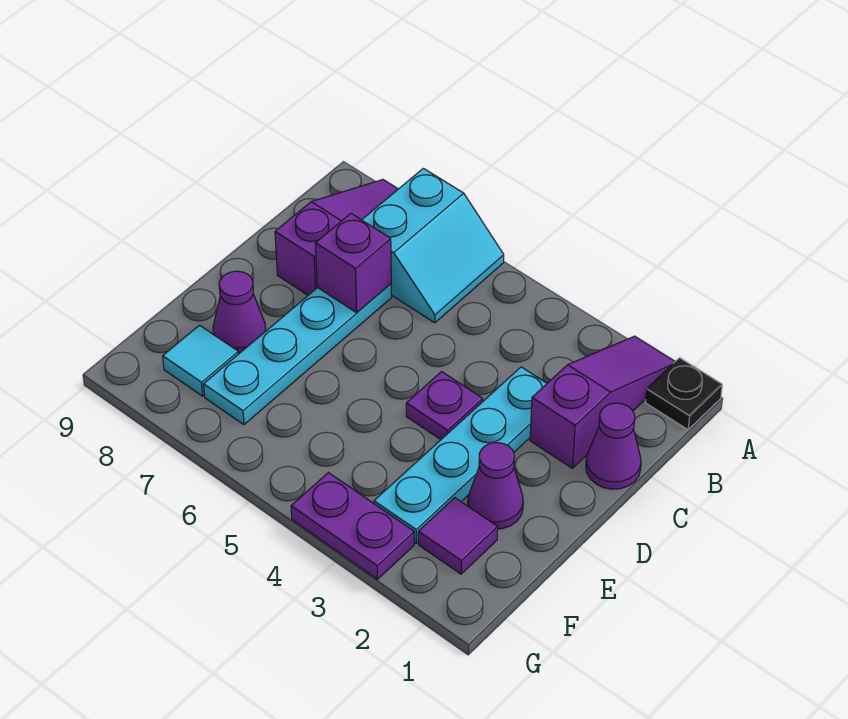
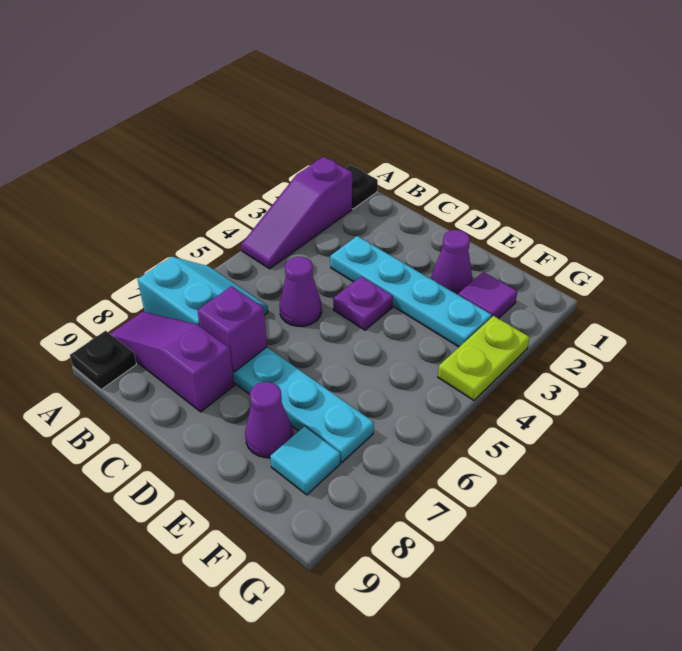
purple slope A2:C2 level 1 top C -> purple slope A2:A4 level 1 top 2
none -> black plate A9 level 1
purple cone C1 level 1 -> purple cone C5 level 1
purple plate G3:G4 level 1 -> lime plate G3:G4 level 1

